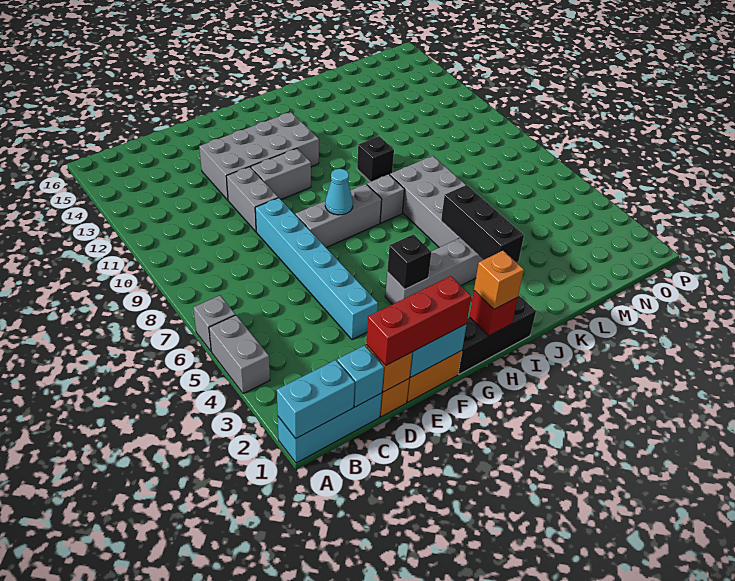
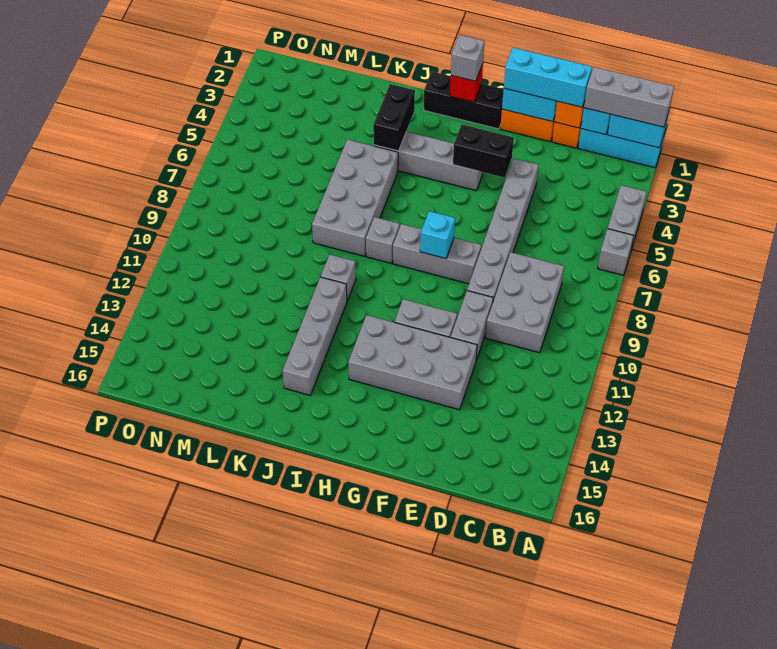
none -> grey brick A1:C1 level 3
none -> grey brick C8:D10 level 1
red brick D1:F1 level 3 -> cyan brick D1:F1 level 3
cyan brick E4:E9 level 1 -> grey brick E4:E9 level 1
black brick G4 level 2 -> black brick F4:G4 level 2
cyan cone G8 level 2 -> cyan brick G8 level 2
orange brick H1 level 3 -> grey brick H1 level 3
black brick J3:J5 level 2 -> black brick J3:J4 level 2
black brick J10 level 1 -> grey brick J10 level 1
none -> grey brick J11:J14 level 1

